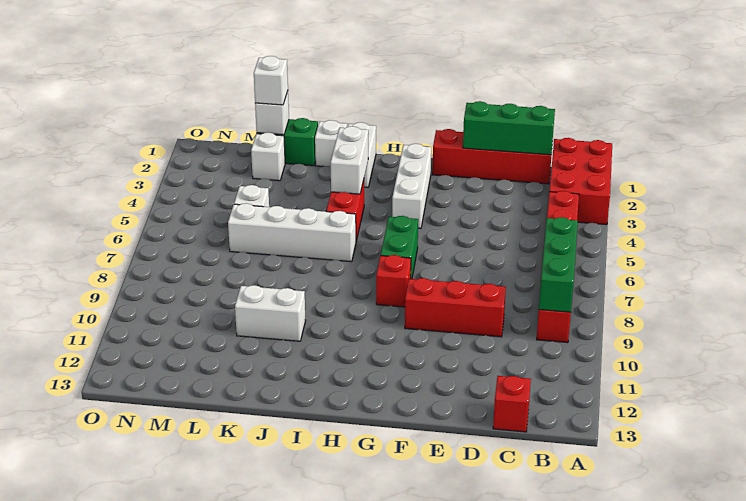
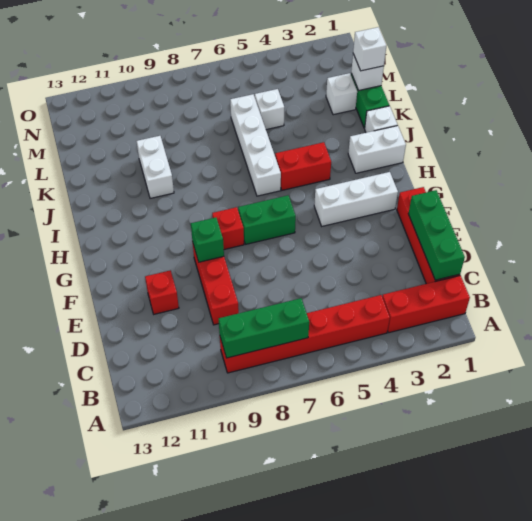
red brick A1:B3 level 1 -> red brick B1:B3 level 1
red brick C13 level 1 -> red brick E11 level 1
none -> green brick F9 level 2
white brick I3:I4 level 2 -> none

